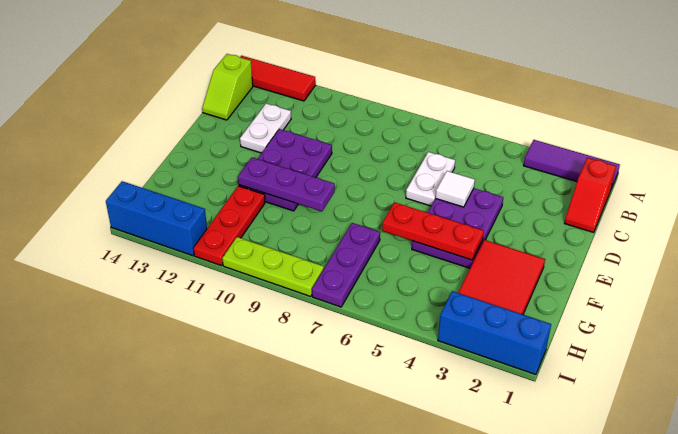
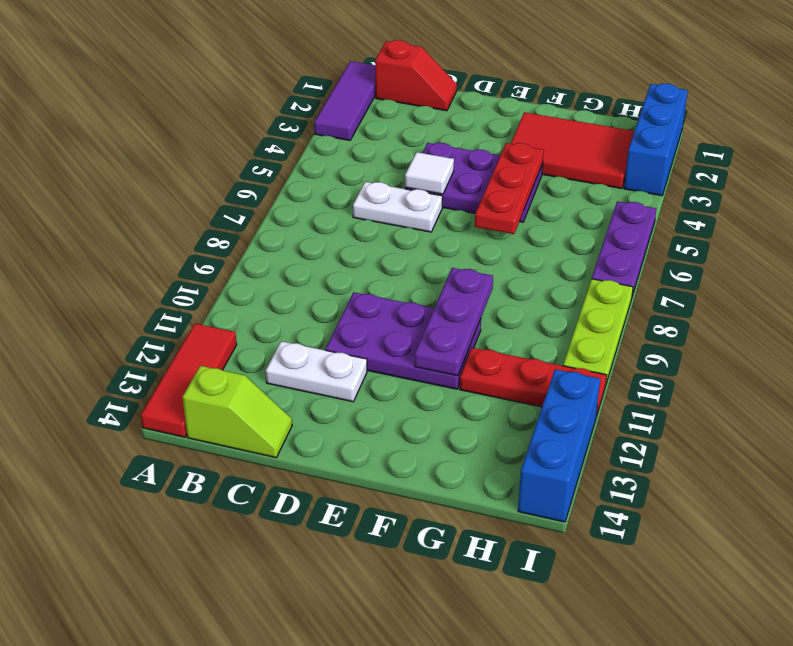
purple plate G7:I7 level 1 -> purple plate I5:I7 level 1

